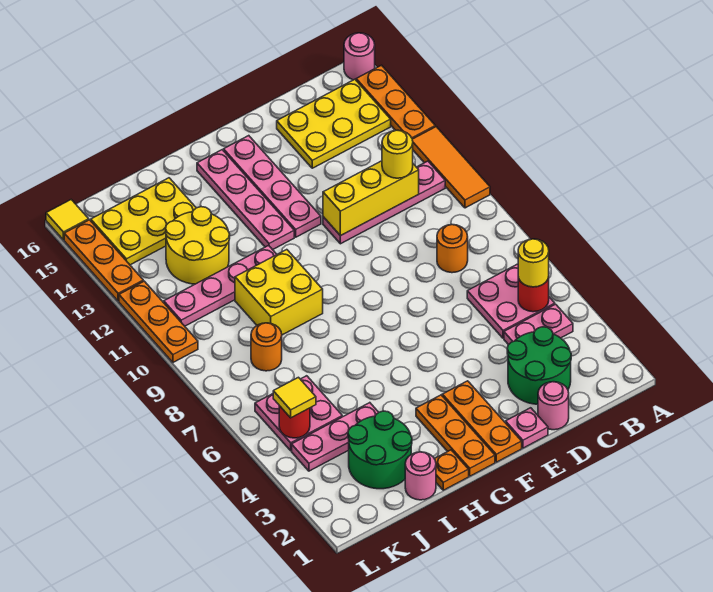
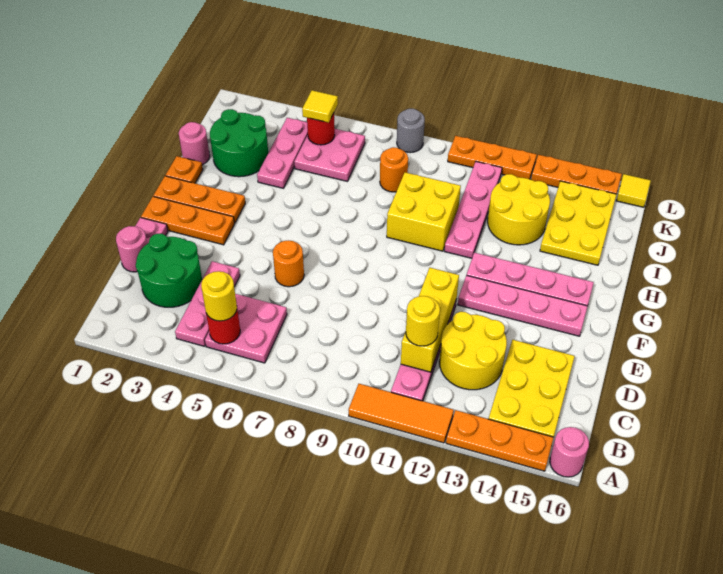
pink plate B4:C4 level 1 -> pink plate B4:D4 level 1
orange round brick C8 level 1 -> orange round brick E6 level 1
none -> yellow round brick C12:D13 level 1
none -> grey round brick L8 level 1

